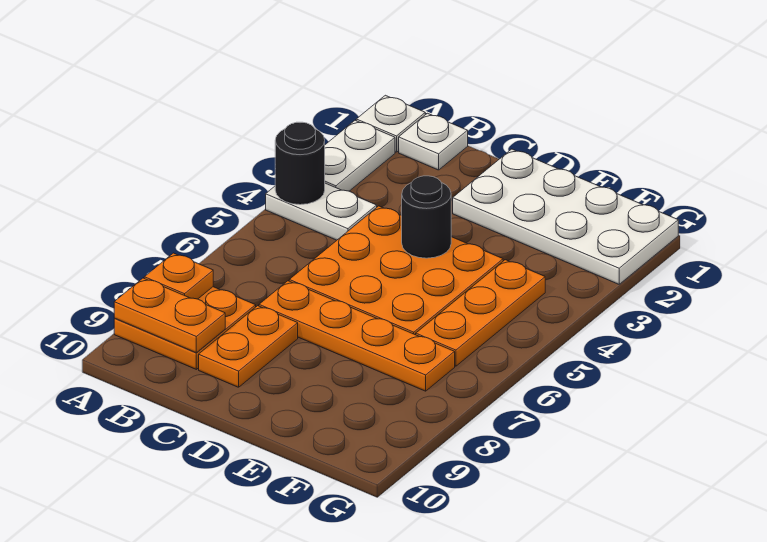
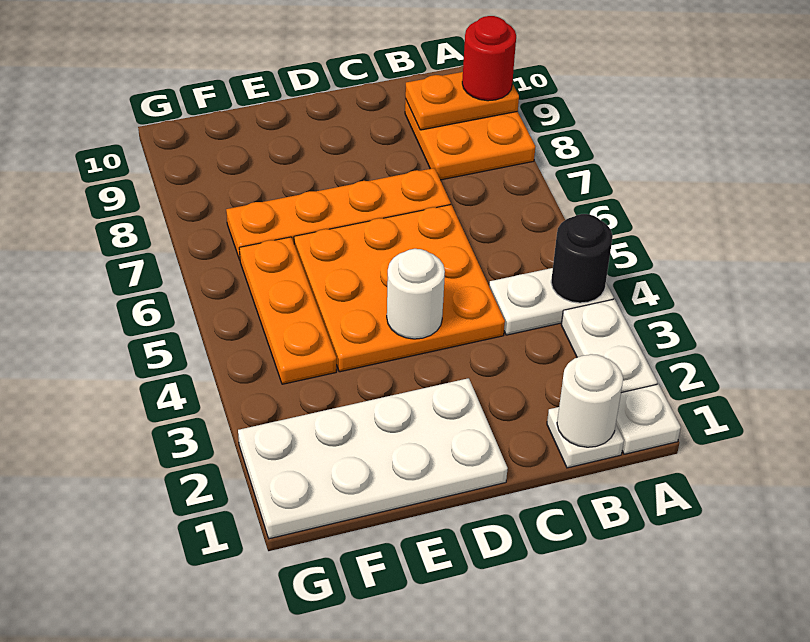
orange plate A8 level 2 -> none
none -> red round brick A9 level 3
none -> white round brick B1 level 2
orange plate C8:C9 level 1 -> none
black round brick D4 level 2 -> white round brick D4 level 2

